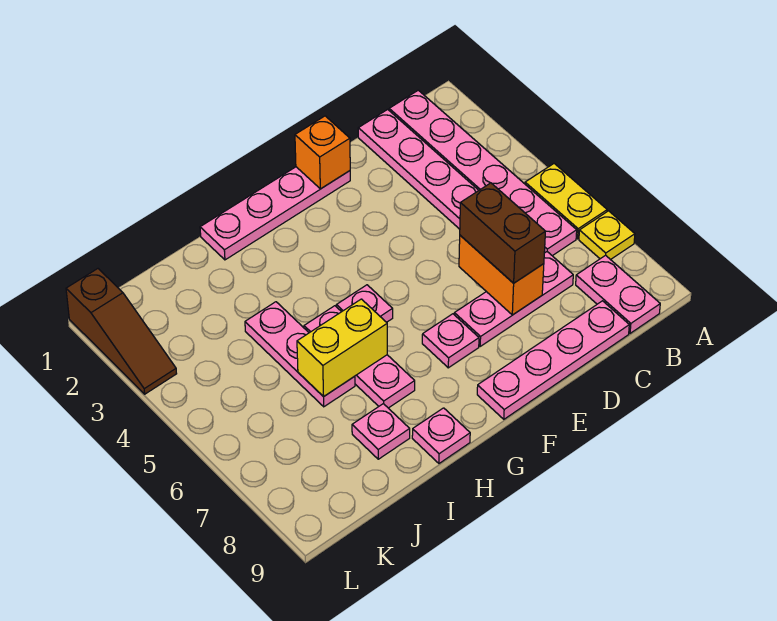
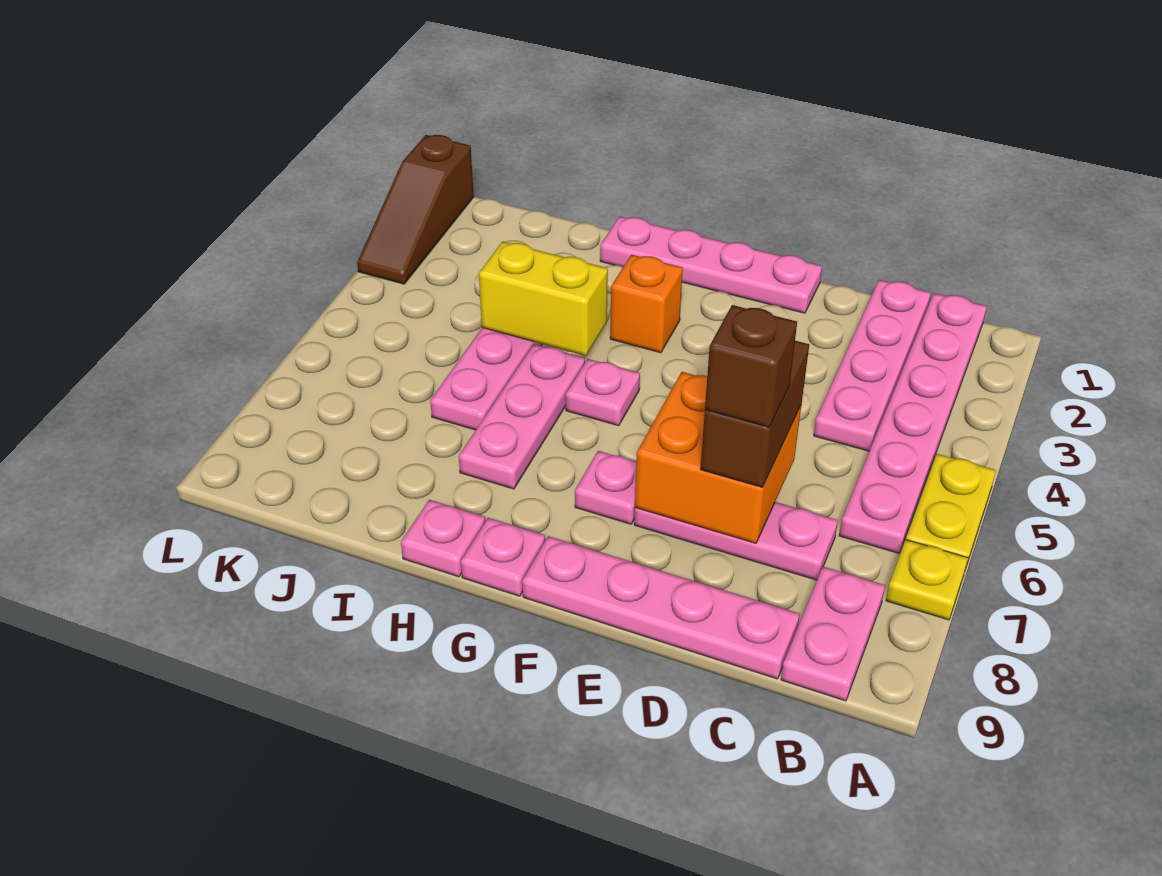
orange brick D6:D7 level 2 -> orange brick D6:E7 level 2
none -> brown brick D7 level 4
orange brick E1 level 2 -> orange brick G3 level 1
yellow brick H6:I6 level 2 -> yellow brick H4:I4 level 2
pink plate I8 level 1 -> pink plate G9 level 1

